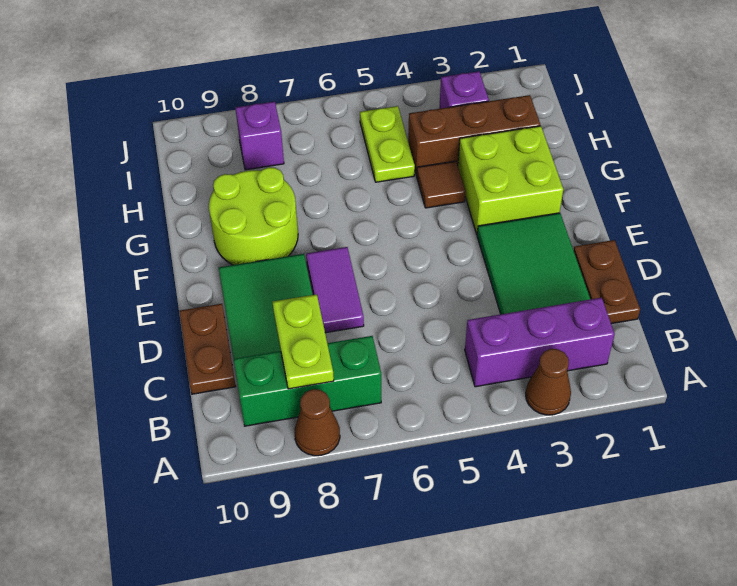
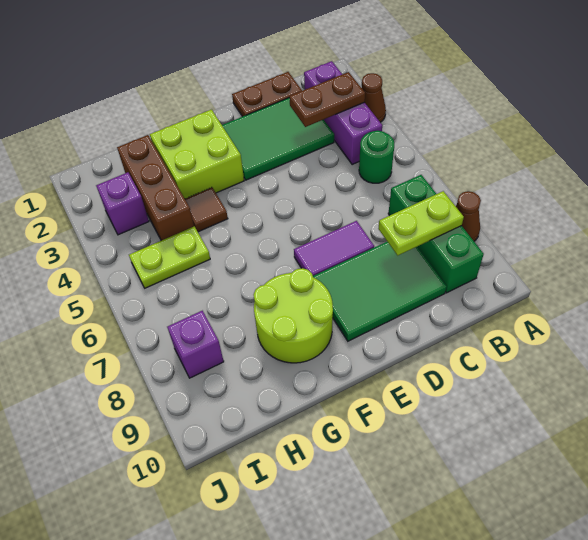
none -> green round brick B5 level 1
brown plate C10:D10 level 1 -> brown plate B3:C3 level 2

